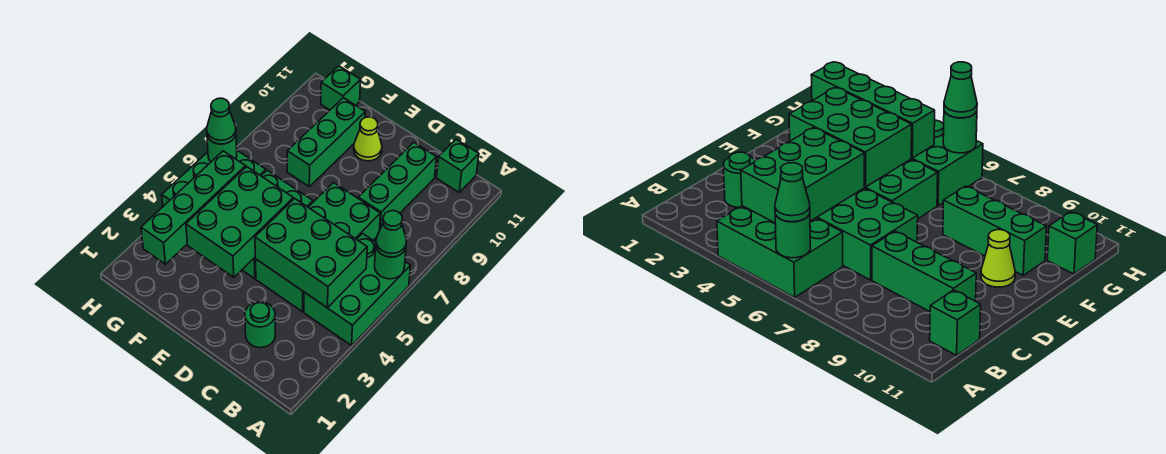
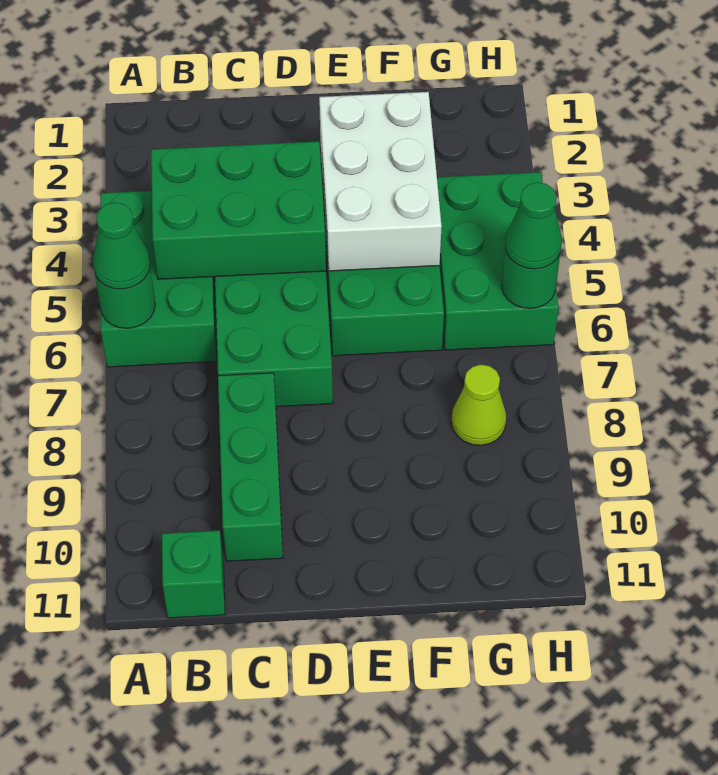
green round brick C2 level 1 -> none
green brick E3:F5 level 2 -> white brick E3:F5 level 2
lime cone E10 level 1 -> lime cone G8 level 1
green brick F8:F10 level 1 -> none
green brick G2:G5 level 2 -> none
green brick G11 level 1 -> none

